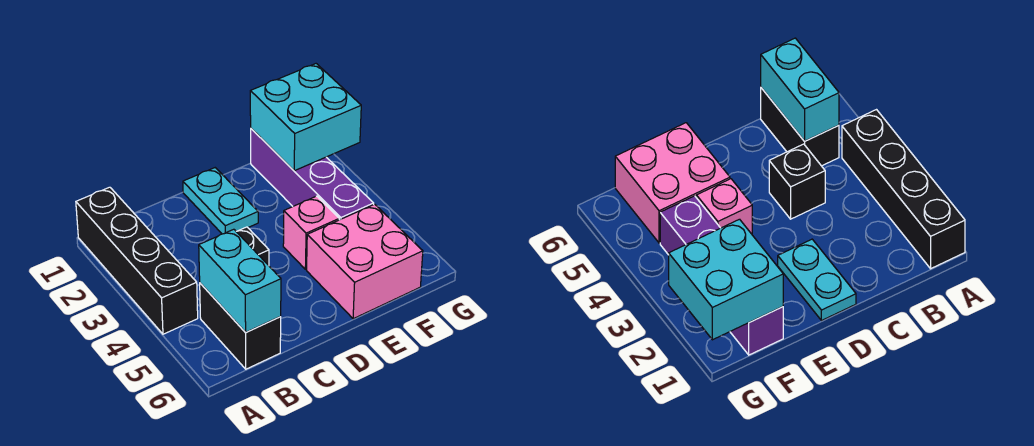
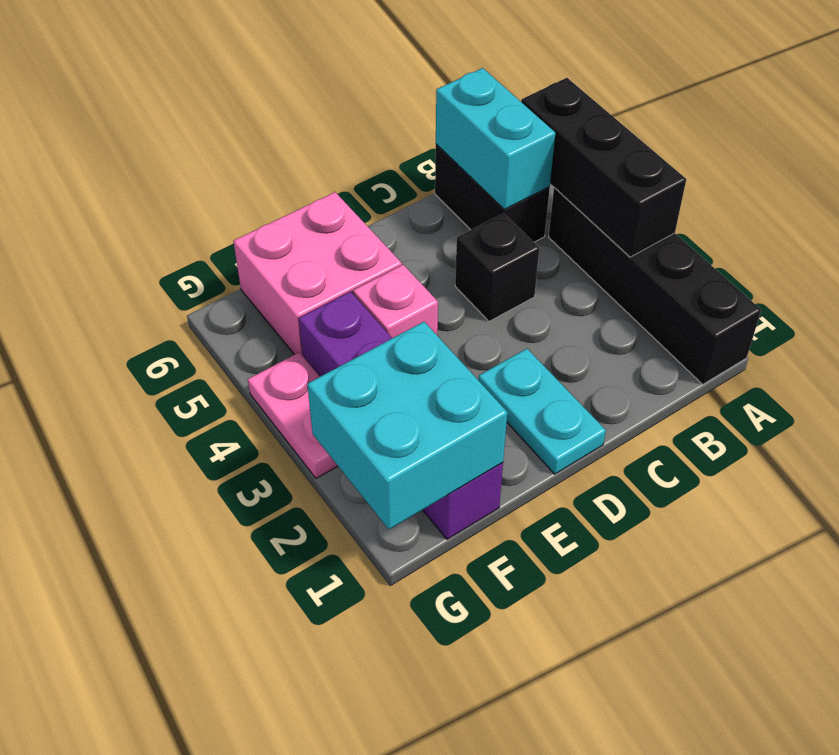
none -> black brick A3:A5 level 2
none -> pink plate G3:G4 level 1

